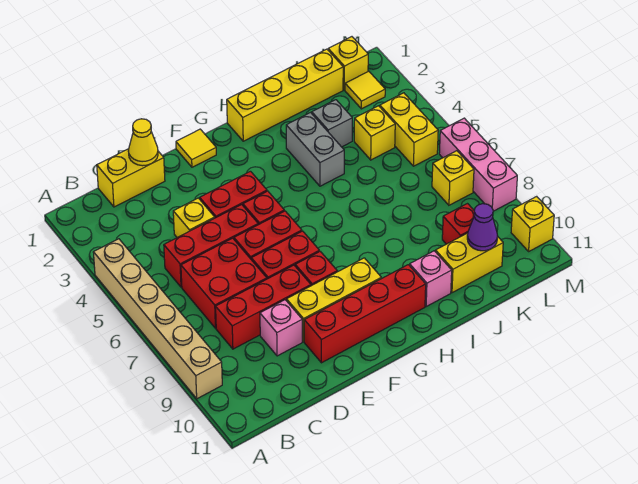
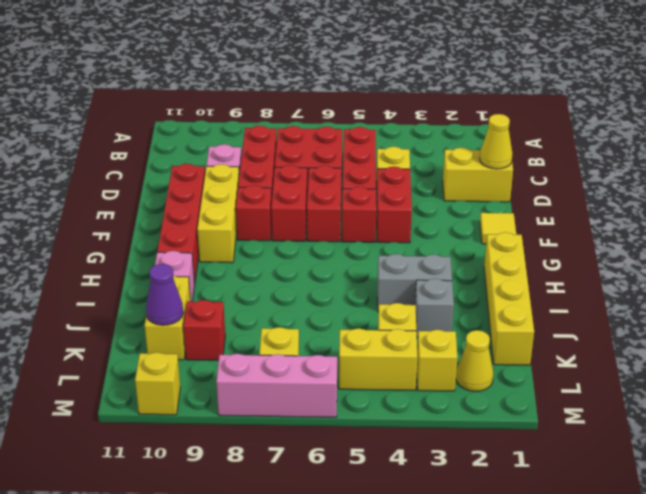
tan brick A4:A9 level 1 -> none
yellow brick C1:D1 level 1 -> yellow brick D1:D2 level 1
yellow brick L1 level 1 -> yellow brick L3 level 1
yellow tile L2 level 1 -> yellow cone L2 level 1

